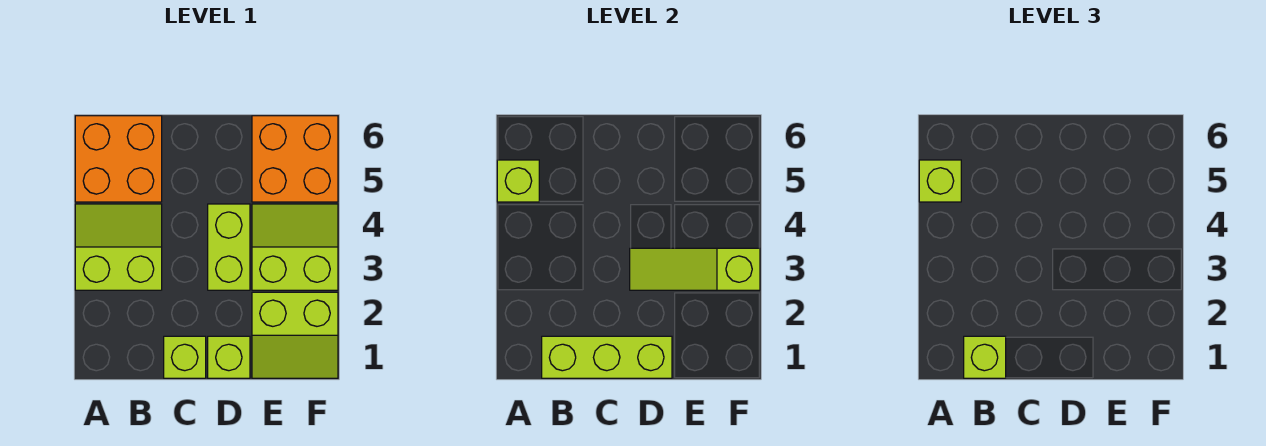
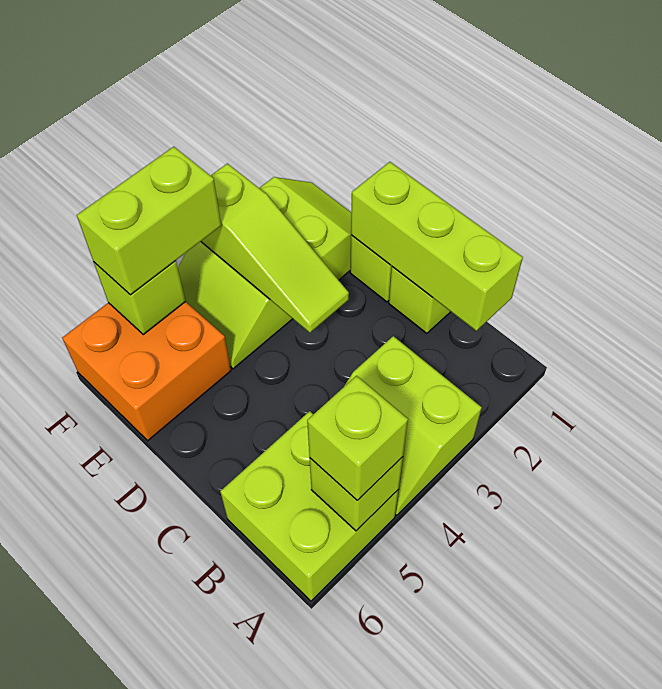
orange brick A5:B6 level 1 -> lime brick A5:B6 level 1
lime brick B1 level 3 -> lime brick F5 level 2
lime brick D3:D4 level 1 -> lime brick F4:F5 level 3

